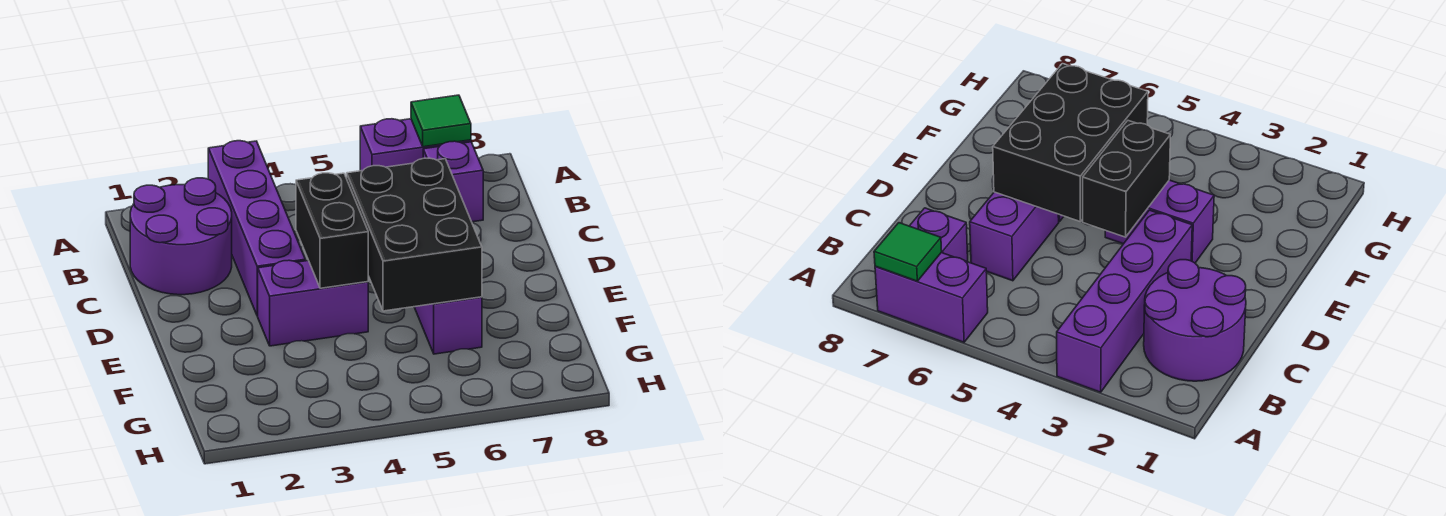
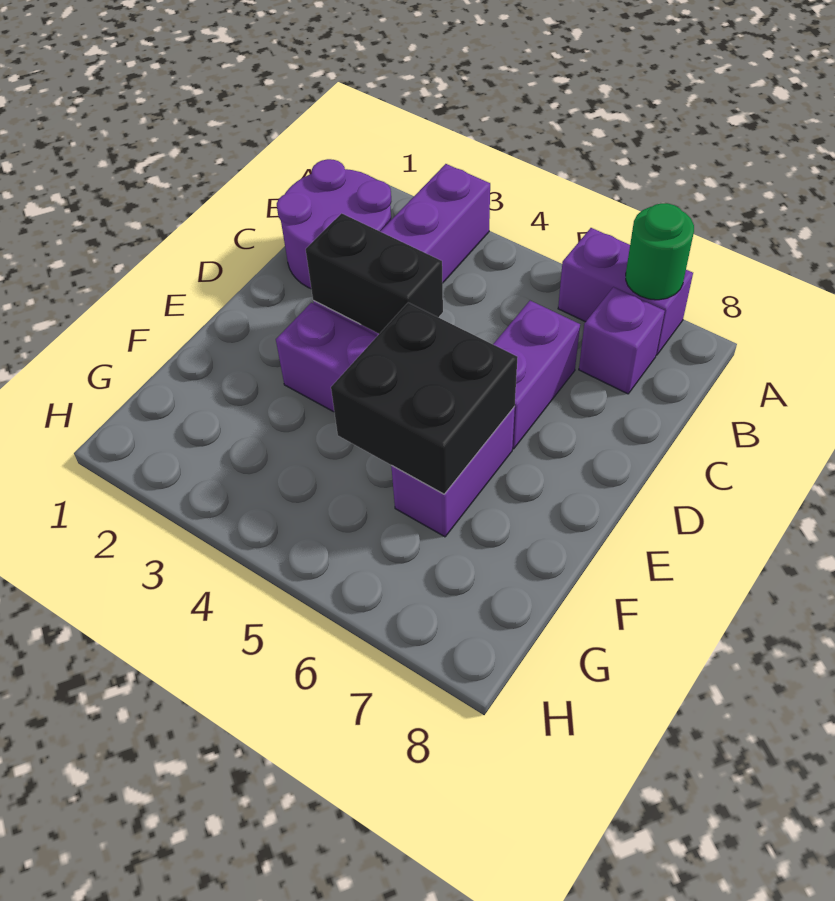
green tile A7 level 2 -> green round brick A7 level 2
black brick D4:E4 level 2 -> black brick D3:D4 level 2
black brick D5:F6 level 2 -> black brick E5:F6 level 2

